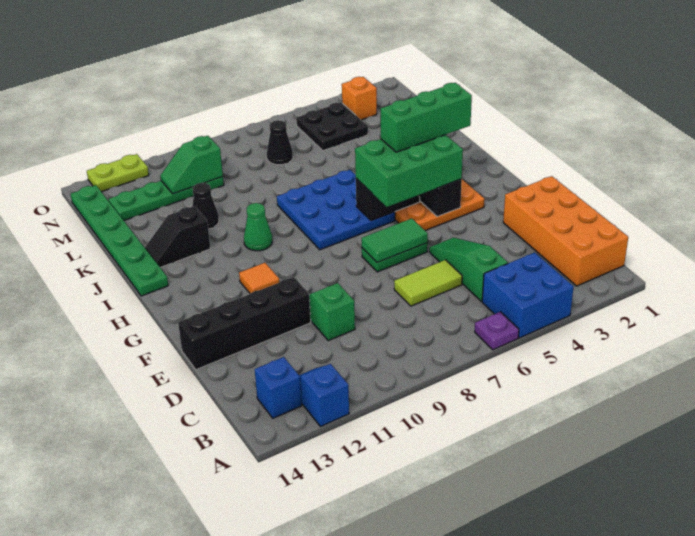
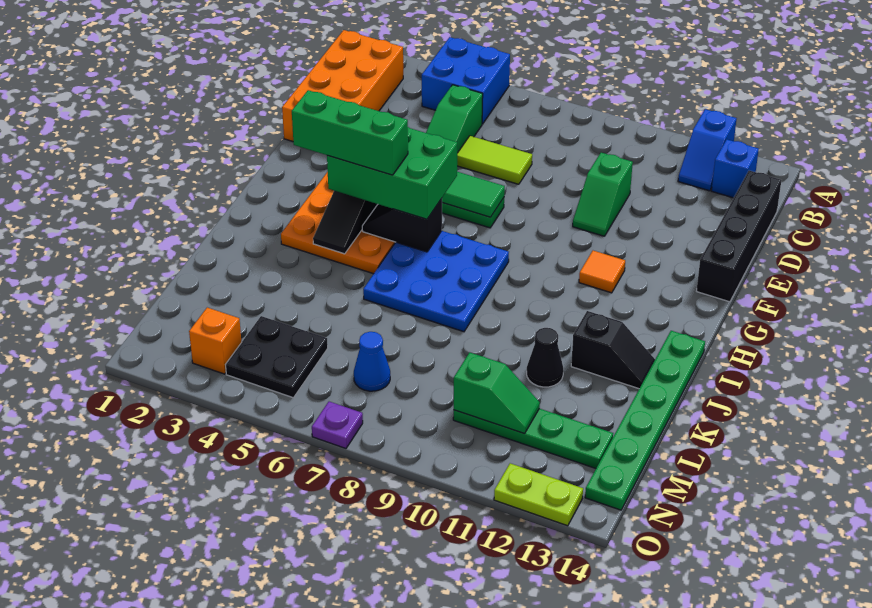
purple plate A6 level 1 -> purple plate O7 level 1
black brick E11:E14 level 1 -> black brick C14:F14 level 1
green cone I10 level 1 -> none
black cone M7 level 1 -> blue cone M7 level 1

